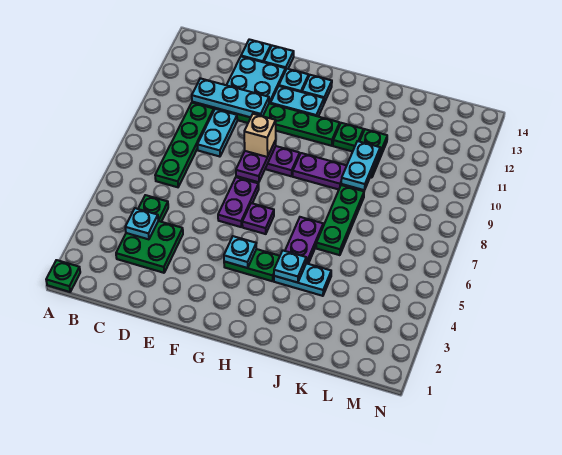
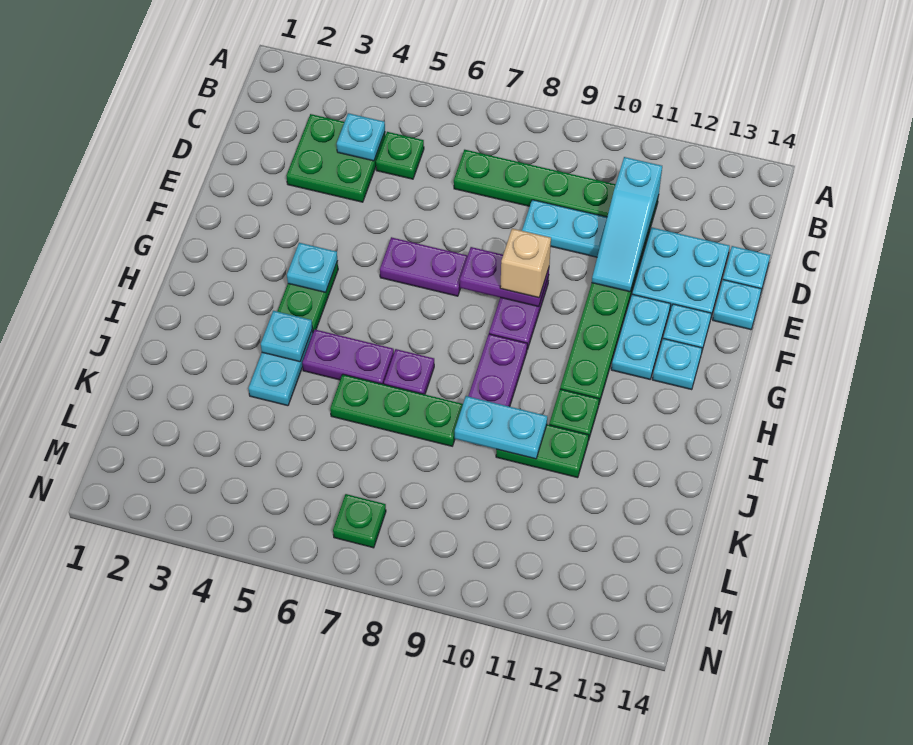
green plate A1 level 1 -> green plate M7 level 1
cyan plate C11:E11 level 2 -> cyan slope C11:E11 level 2 top C
purple plate G6 level 1 -> purple plate I7 level 1

